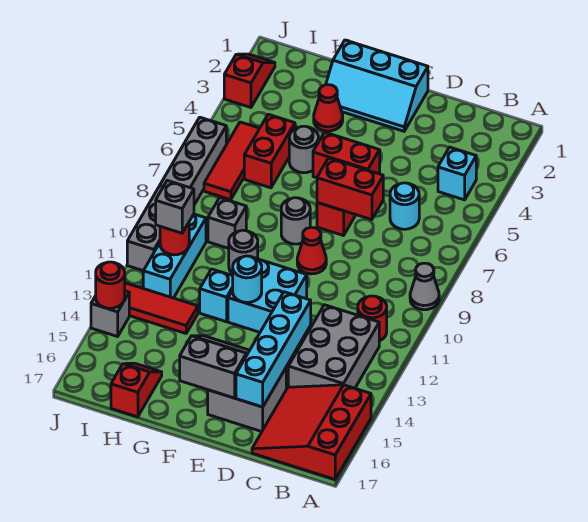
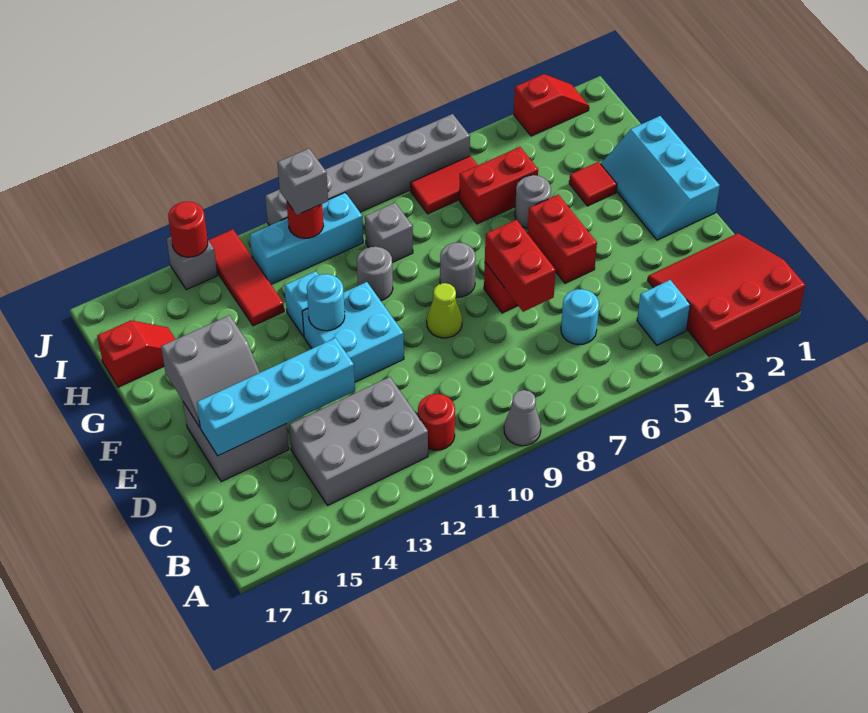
red slope A15:C17 level 1 top A -> red slope A1:C3 level 1 top A
red cone E9 level 1 -> lime cone E9 level 1
grey slope E15:F16 level 2 top 16 -> grey slope E15:F16 level 2 top F
red cone G3 level 1 -> red tile G3 level 1
red tile I5:I7 level 1 -> red tile I6:I7 level 1

